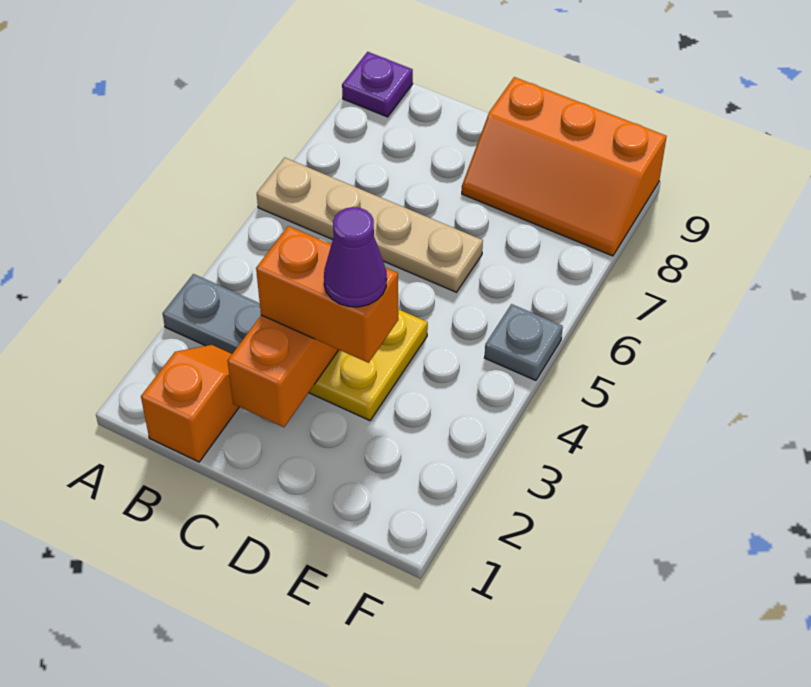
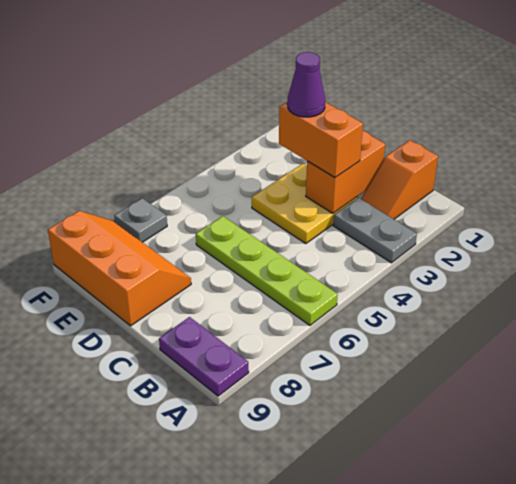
tan plate A6:D6 level 1 -> lime plate A6:D6 level 1
purple plate A9 level 1 -> purple plate A9:B9 level 1
grey plate F5 level 1 -> grey plate F7 level 1

